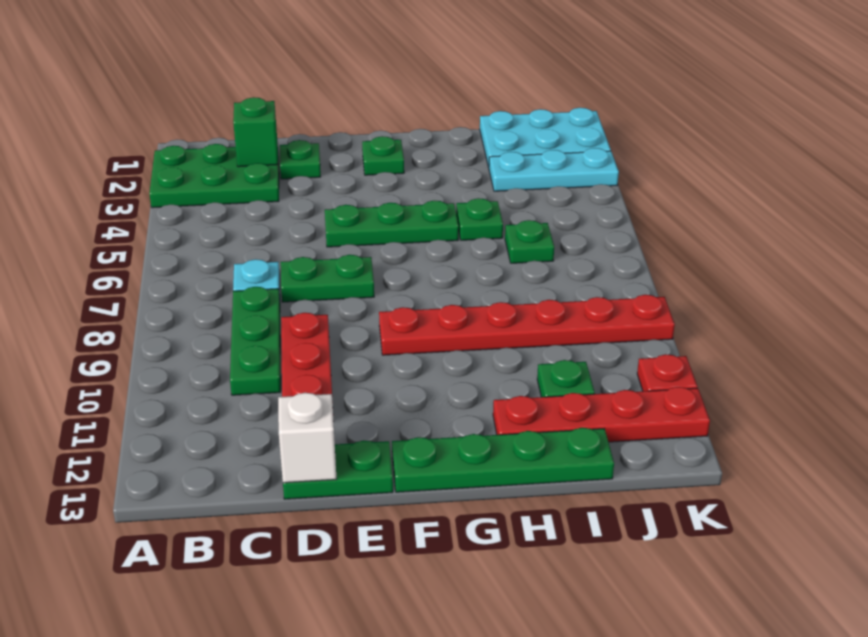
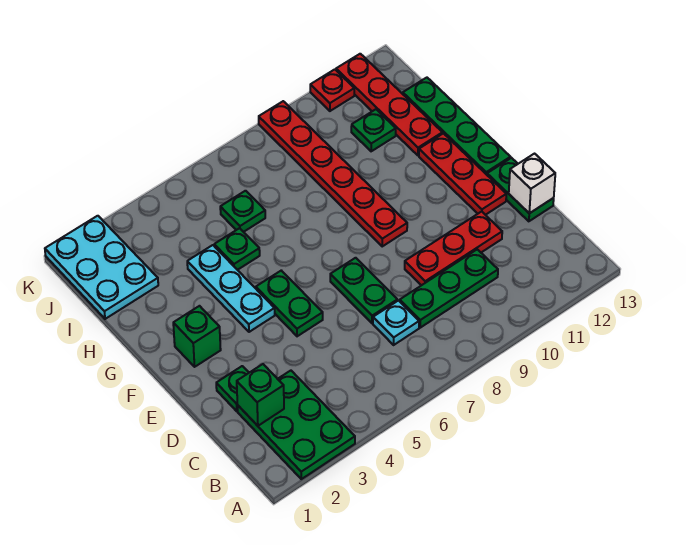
green plate E5:G5 level 1 -> green plate E5:F5 level 1
none -> red plate E12:G12 level 1
green plate F2 level 1 -> green brick F2 level 1
cyan plate I3:K3 level 1 -> cyan plate F4:H4 level 1

